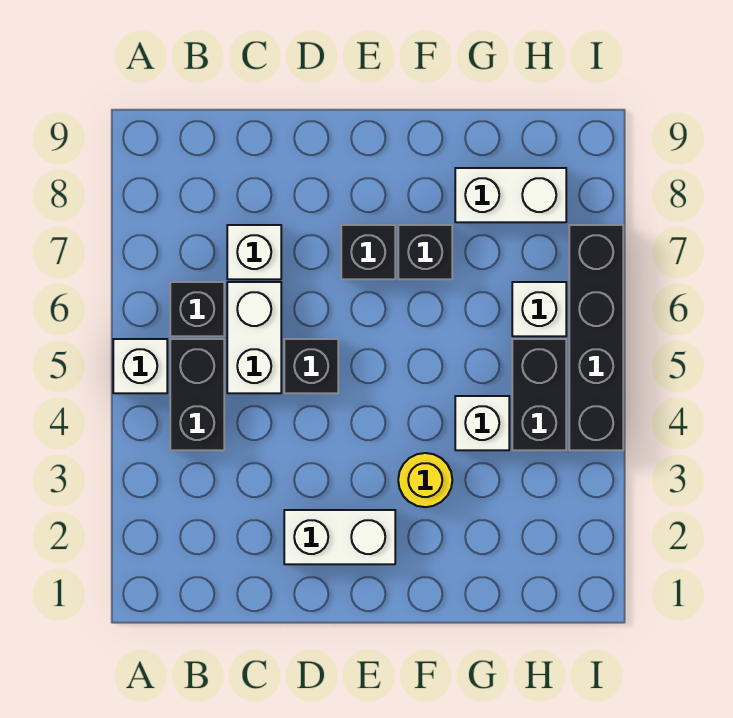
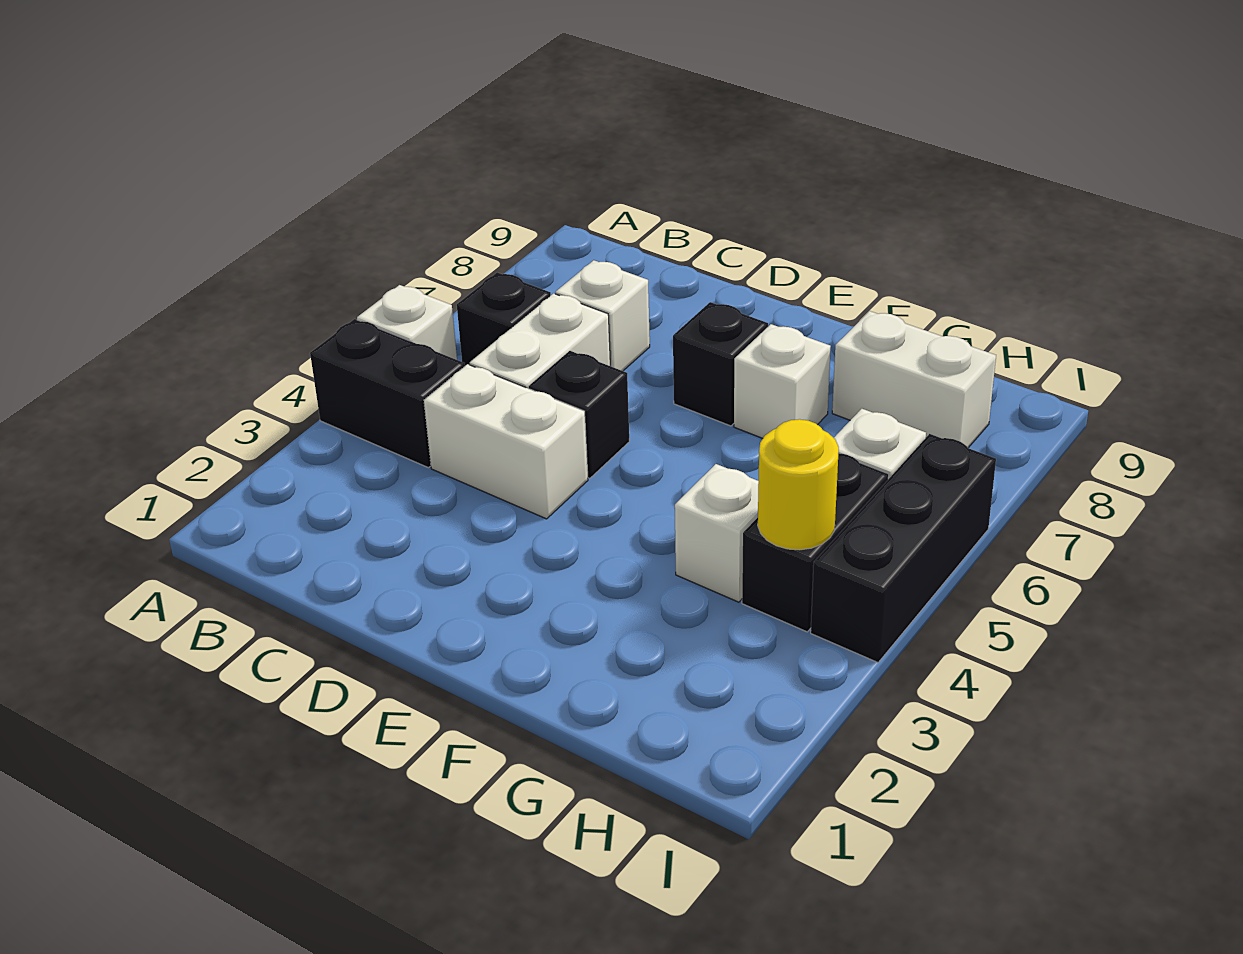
black brick B4:B5 level 1 -> black brick A4:B4 level 1
white brick D2:E2 level 1 -> white brick C4:D4 level 1
yellow round brick F3 level 1 -> yellow round brick H4 level 2
black brick F7 level 1 -> white brick F7 level 1
black brick I4:I7 level 1 -> black brick I4:I6 level 1

